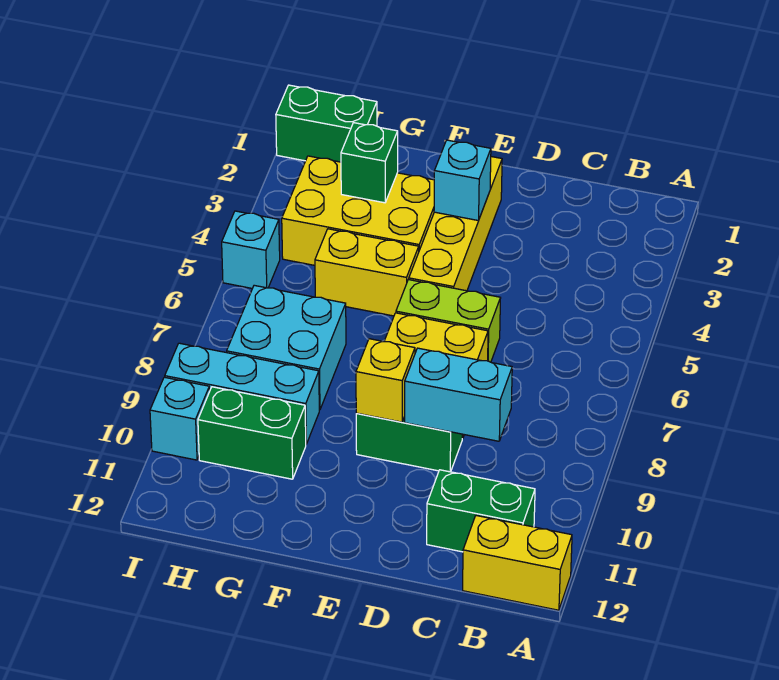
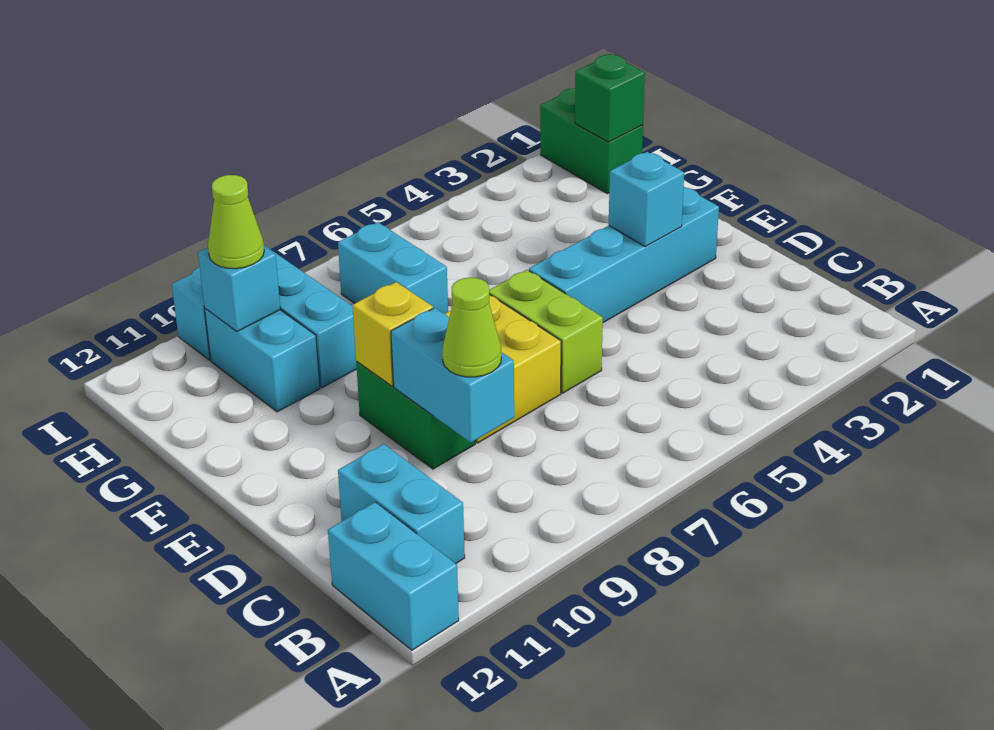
yellow brick A12:B12 level 1 -> cyan brick A12:B12 level 1
green brick B11:C11 level 1 -> cyan brick B11:C11 level 1
none -> lime cone C9 level 3
yellow brick E2:E5 level 1 -> cyan brick E2:E5 level 1
yellow brick F3:H4 level 1 -> none
yellow brick F5:G5 level 1 -> none
green brick G3 level 2 -> green brick H1 level 2
cyan brick G7:H8 level 1 -> cyan brick G7:H7 level 1
green brick G10:H10 level 1 -> cyan brick G10:H10 level 1
none -> lime cone H10 level 3
cyan brick I5 level 1 -> cyan brick H10 level 2

